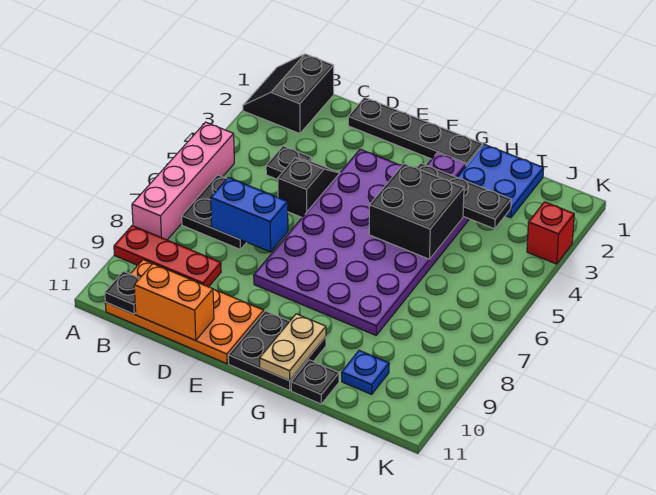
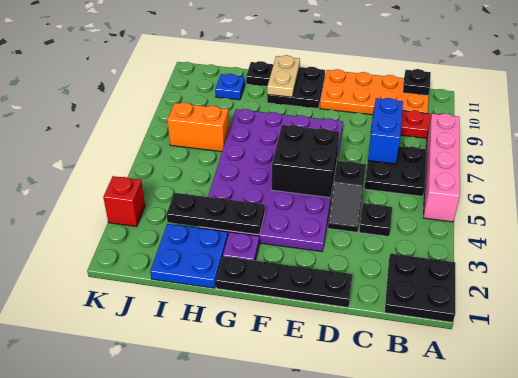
black slope A1:B2 level 1 top B -> black plate A1:B2 level 1
blue brick C7:D7 level 2 -> blue brick C7:C8 level 2
orange brick C11:D11 level 2 -> orange brick I7:J7 level 1
black brick G4:H5 level 2 -> black brick E5:F6 level 2

